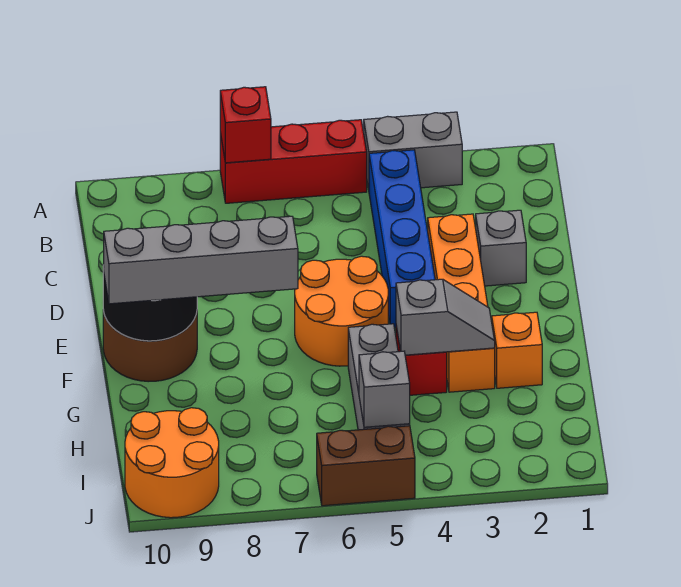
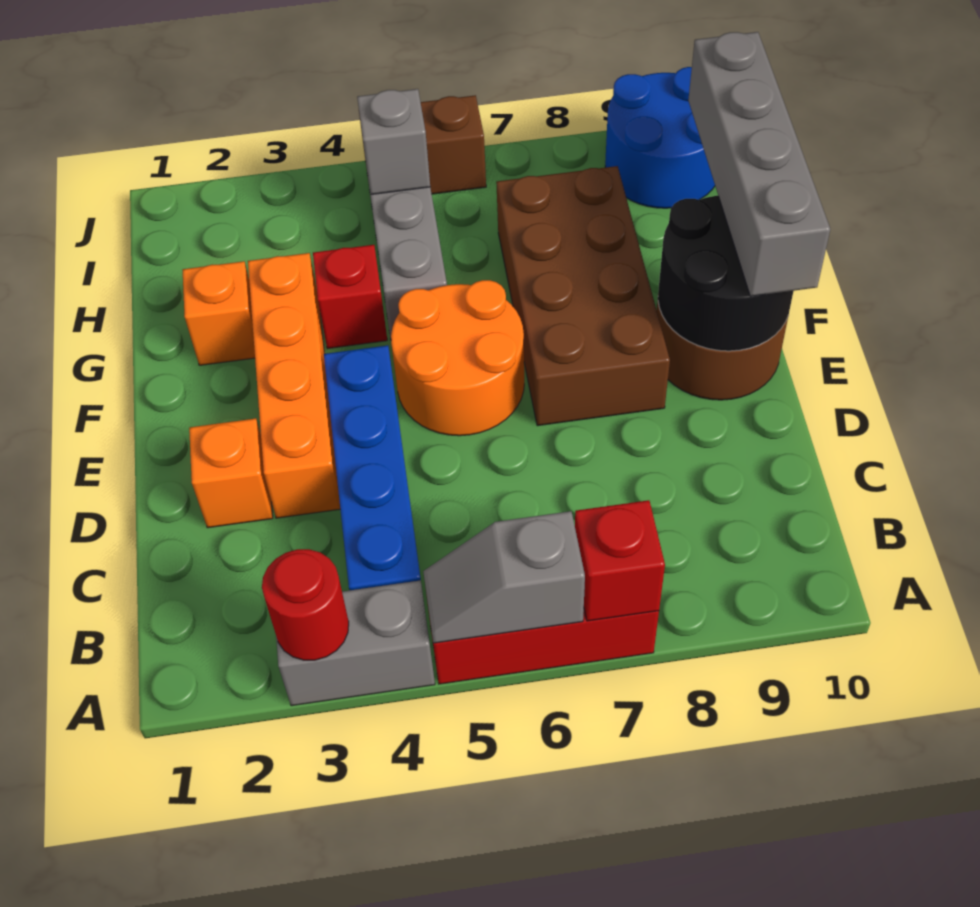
none -> red round brick A3 level 2
grey brick D2 level 1 -> orange brick D2 level 1
none -> brown brick E7:H8 level 1
grey brick F7:F10 level 3 -> grey brick E10:H10 level 3
grey slope G3:G4 level 2 top 4 -> grey slope A5:A6 level 2 top 6
orange round brick I9:J10 level 1 -> blue round brick I9:J10 level 1

